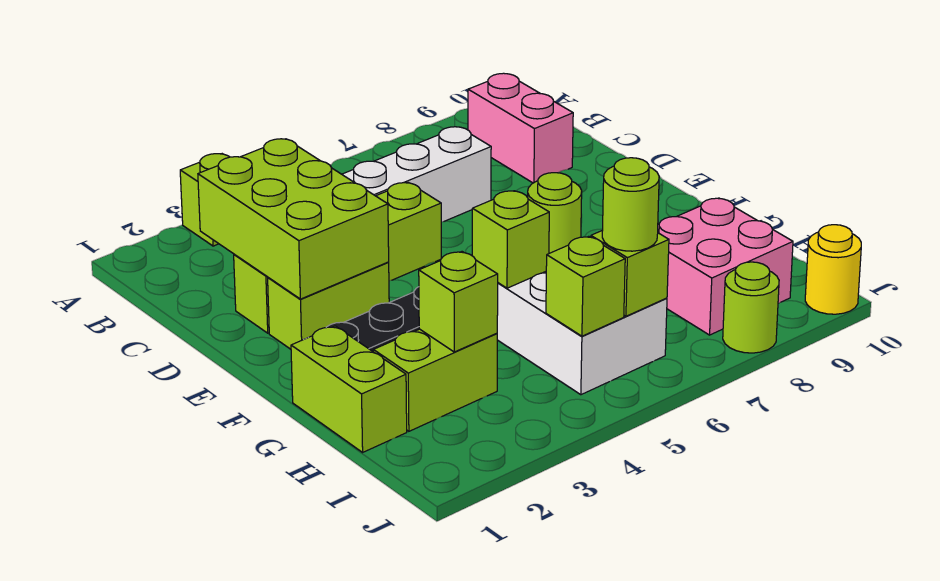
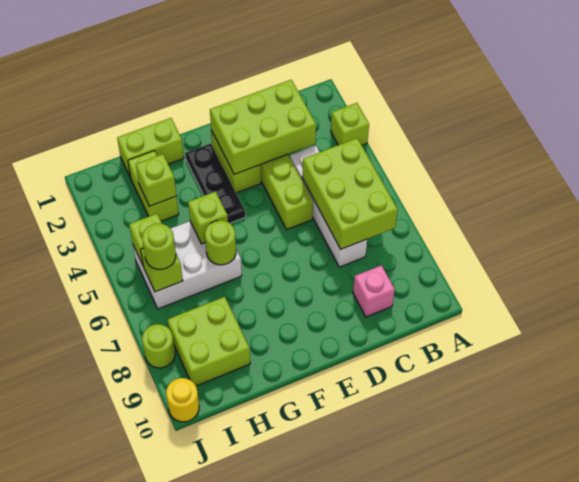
none -> lime brick B5:C7 level 2
pink brick B9:C9 level 1 -> pink brick C9 level 1
pink brick H8:I9 level 1 -> lime brick H8:I9 level 1

